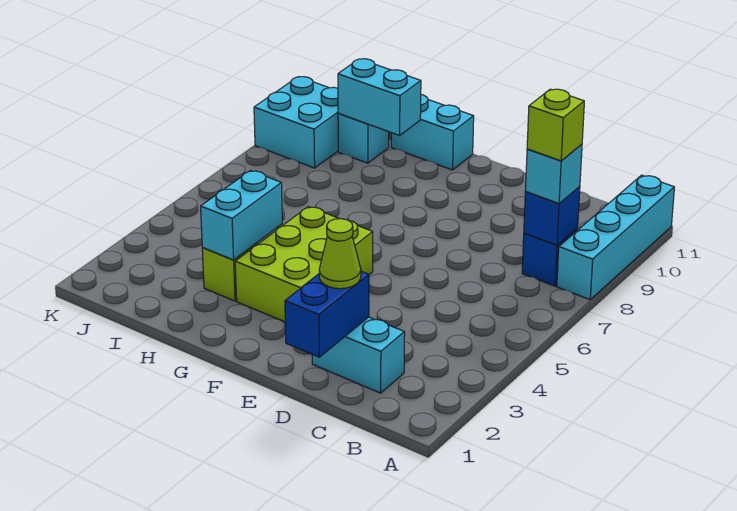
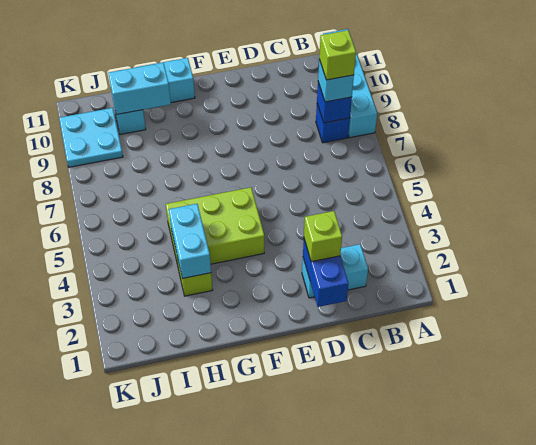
lime cone D2 level 3 -> lime brick D2 level 3
lime brick F3:G5 level 1 -> lime brick F4:H5 level 1
cyan brick J9:K10 level 1 -> cyan plate J9:K10 level 1

